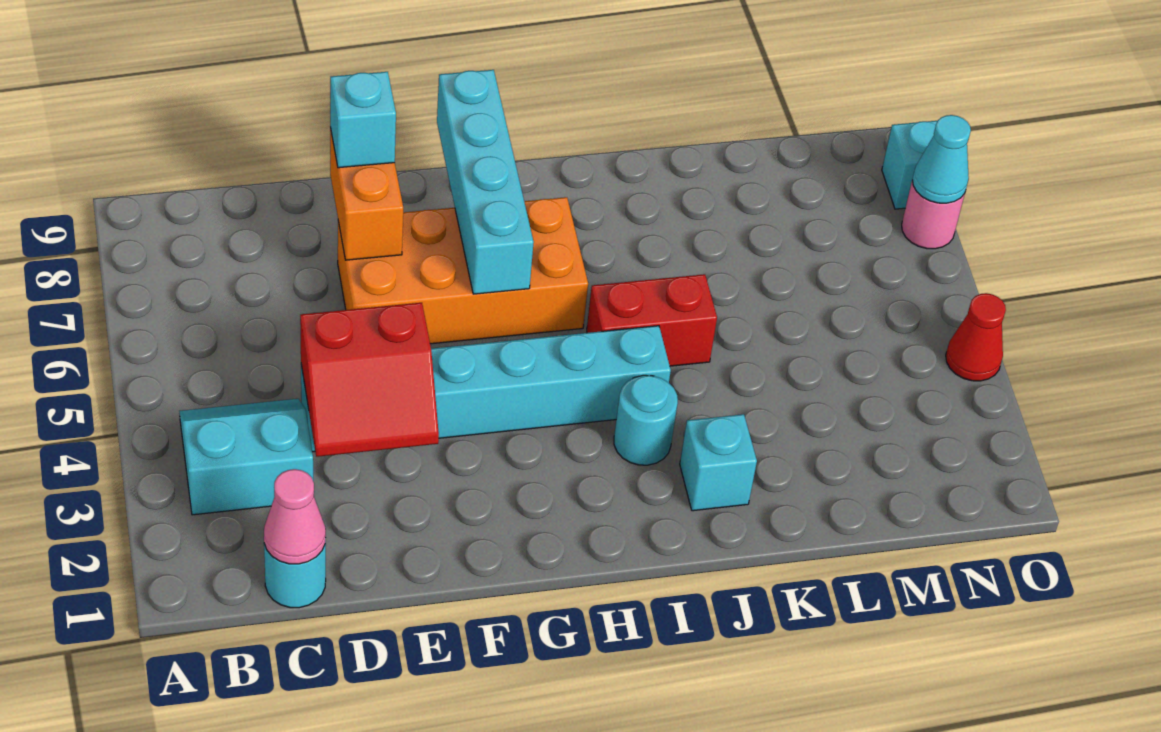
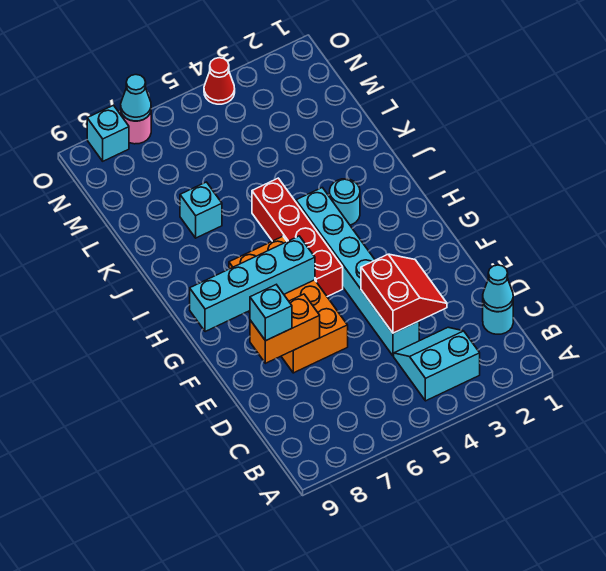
cyan slope B3:C4 level 1 top 3 -> cyan slope B3:C4 level 1 top B
pink cone C1 level 2 -> cyan cone C1 level 2
red brick I5:J5 level 1 -> red brick G5:J5 level 1
cyan brick J2 level 1 -> cyan brick K7 level 1

